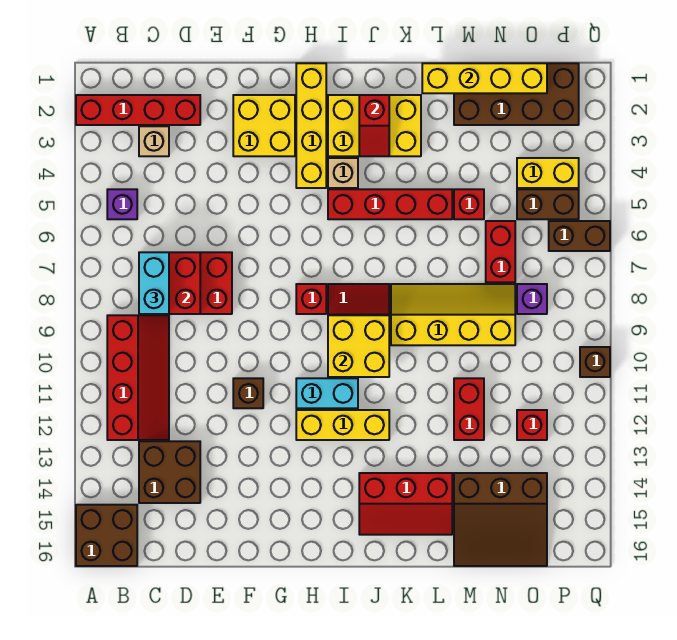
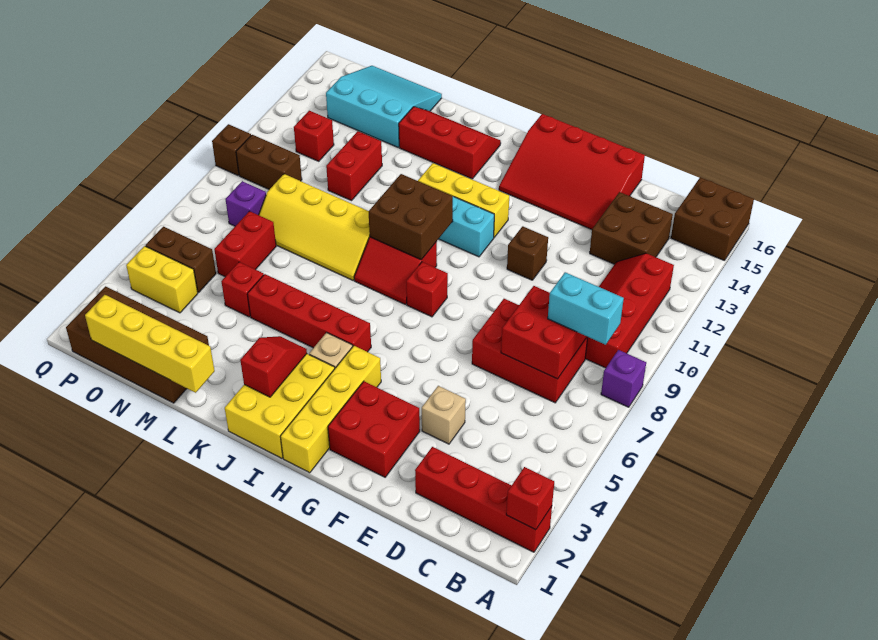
none -> red brick A2 level 2
purple brick B5 level 1 -> purple brick A8 level 1
tan brick C3 level 1 -> tan brick E4 level 1
cyan brick C7:C8 level 3 -> cyan brick B8:C8 level 3
none -> red slope E14:H16 level 1 top 16
yellow brick F2:G3 level 1 -> red brick F2:G3 level 1
yellow brick I2:K3 level 1 -> yellow brick I1:J3 level 1
yellow brick I9:J10 level 2 -> brown brick I9:J10 level 2
brown slope M14:O16 level 1 top 14 -> cyan slope M14:O16 level 1 top 14
brown brick P6:Q6 level 1 -> brown brick O10:P10 level 1

